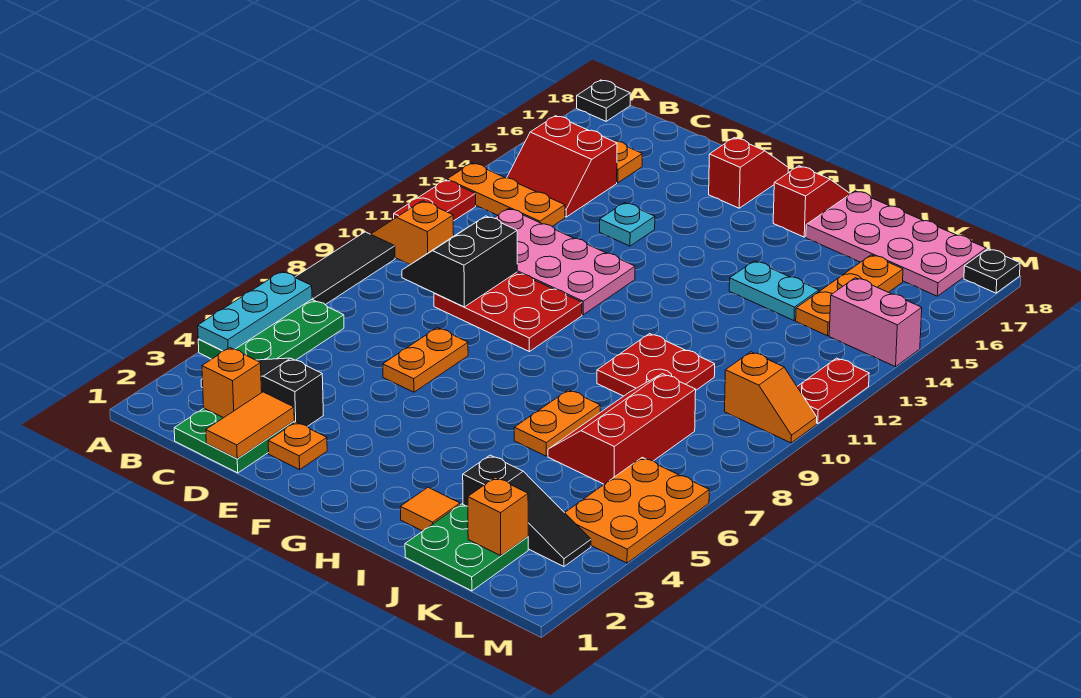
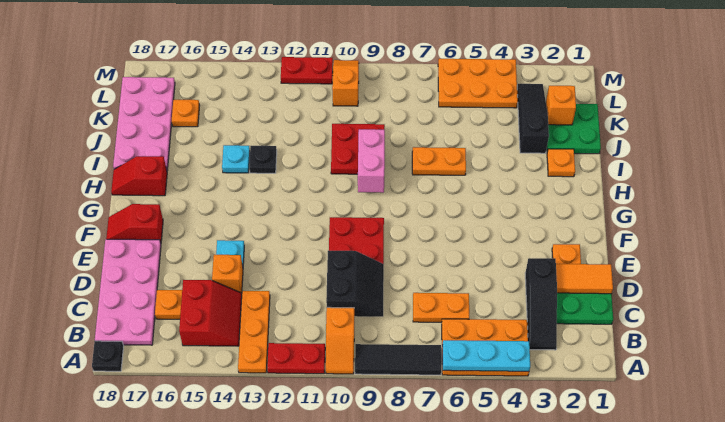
green plate A4:B6 level 1 -> orange plate A4:B6 level 1
orange brick C2 level 2 -> orange brick D14 level 1
black slope C9:D10 level 2 top D -> black slope C9:D10 level 2 top 10
pink plate C11:F12 level 1 -> pink plate B17:E18 level 1
orange plate E6:E7 level 1 -> orange plate C6:C7 level 1
orange tile I2 level 1 -> orange plate I2 level 1
cyan plate I14:J14 level 1 -> cyan plate I14 level 1
red slope J6:K8 level 1 top K -> none
orange plate K14:K16 level 1 -> orange plate K16 level 1
pink brick L14:M14 level 1 -> pink brick H9:I9 level 2
black plate M18 level 1 -> black plate I13 level 1

